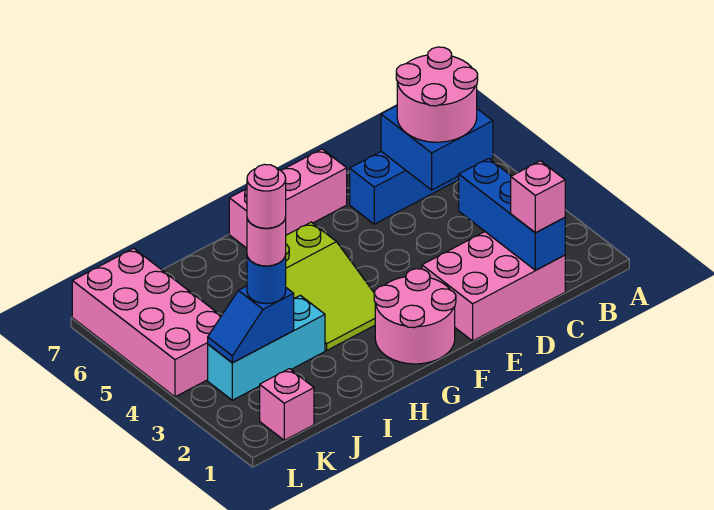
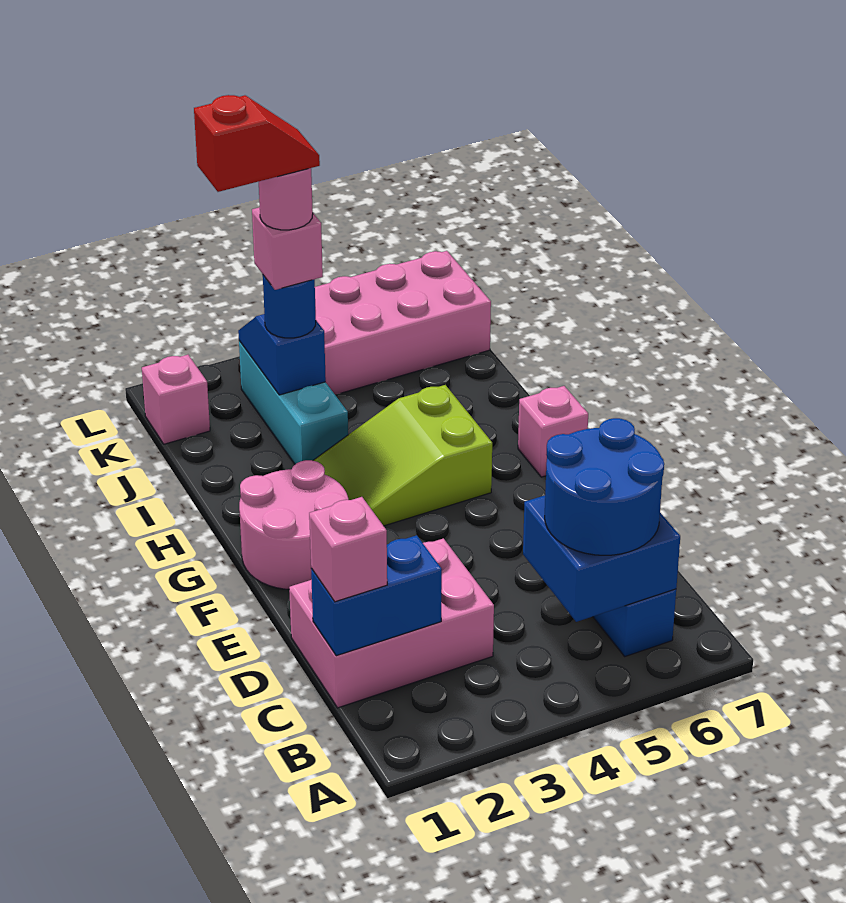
pink round brick B5:C6 level 3 -> blue round brick B5:C6 level 3
pink brick C1:E2 level 1 -> pink brick C1:D3 level 1
blue brick C1:C3 level 2 -> blue brick C1:C2 level 2
pink brick E7:G7 level 1 -> pink brick G7 level 1
none -> red slope J2:J3 level 6 top 2
pink round brick J3 level 4 -> pink brick J3 level 4

